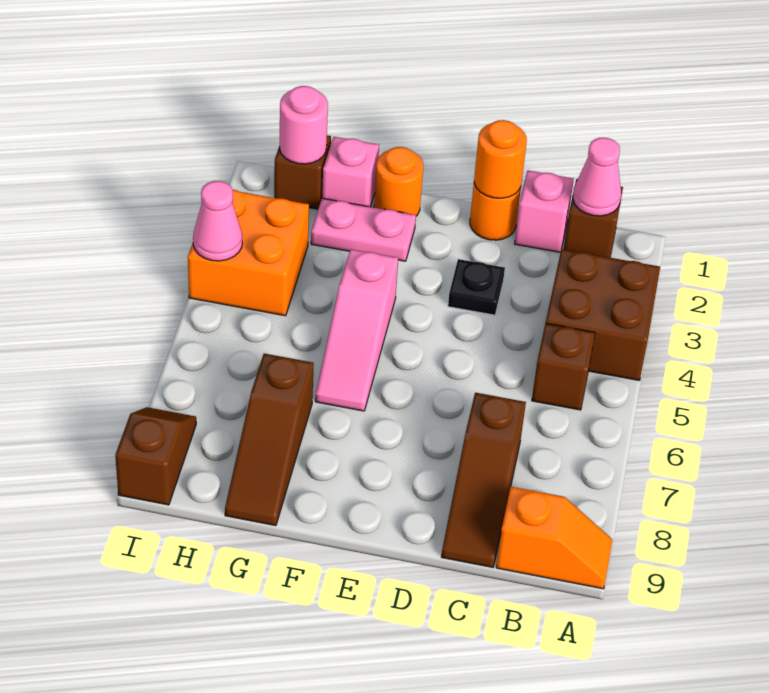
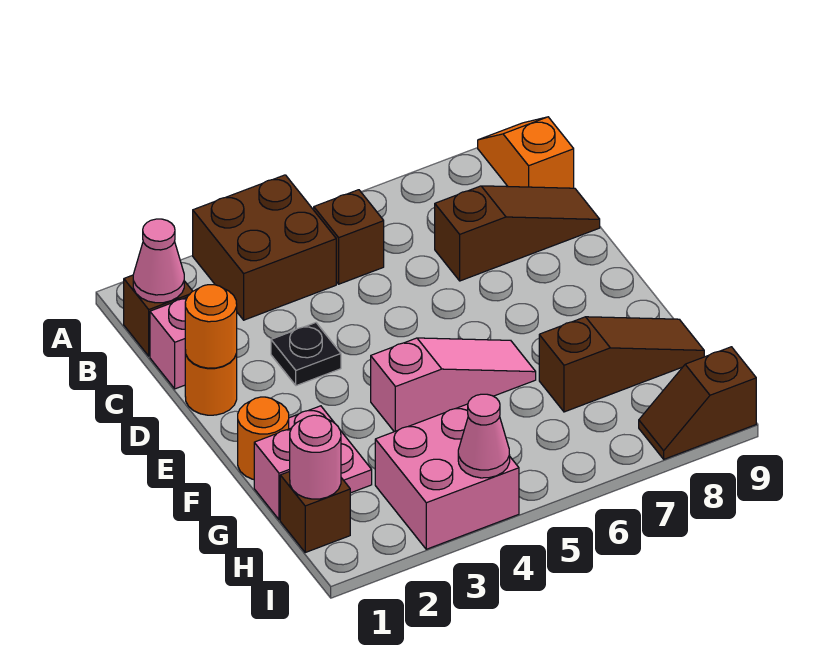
orange brick H3:I4 level 1 -> pink brick H3:I4 level 1

